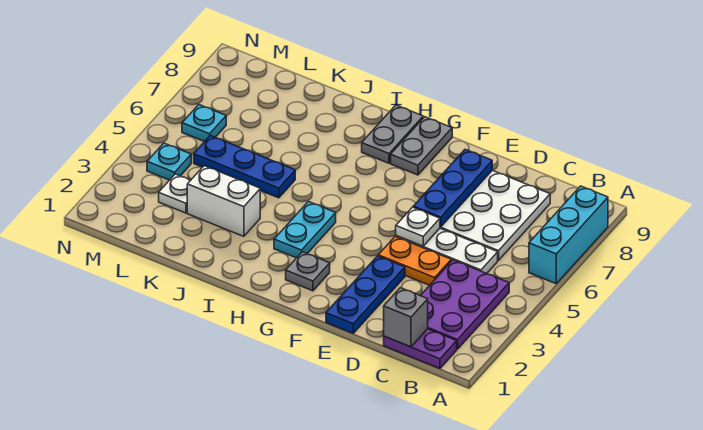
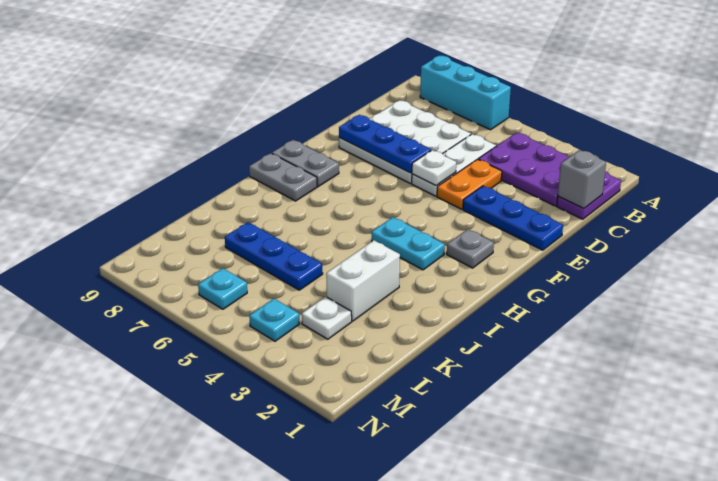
blue plate J5:L5 level 1 -> blue plate K5:K7 level 1

